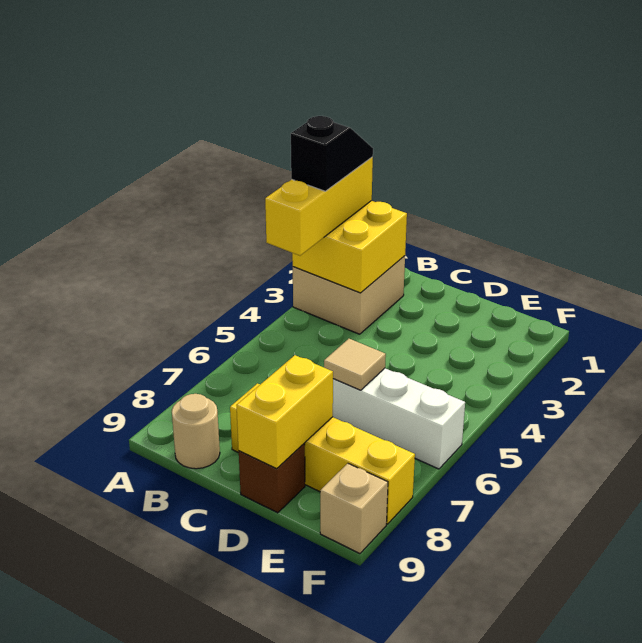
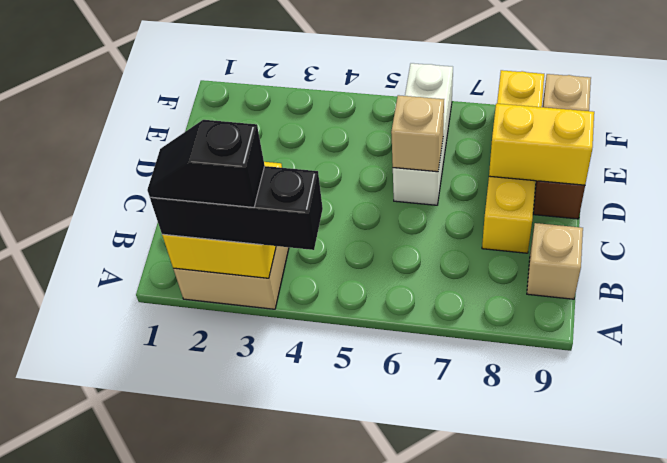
yellow brick A2:A4 level 3 -> black brick A2:A4 level 3
tan round brick B9 level 1 -> tan brick B9 level 1
tan tile D6 level 2 -> tan brick D6 level 2

